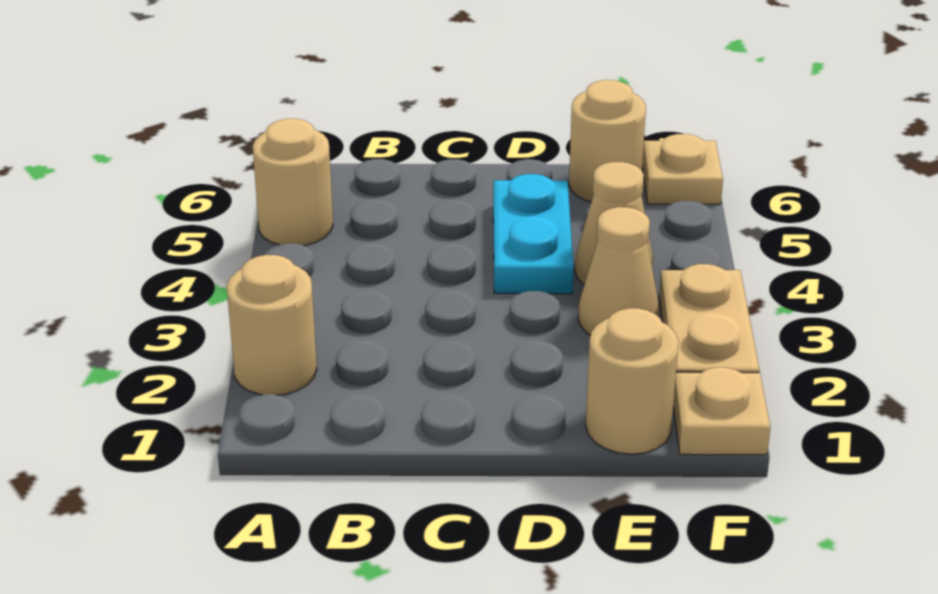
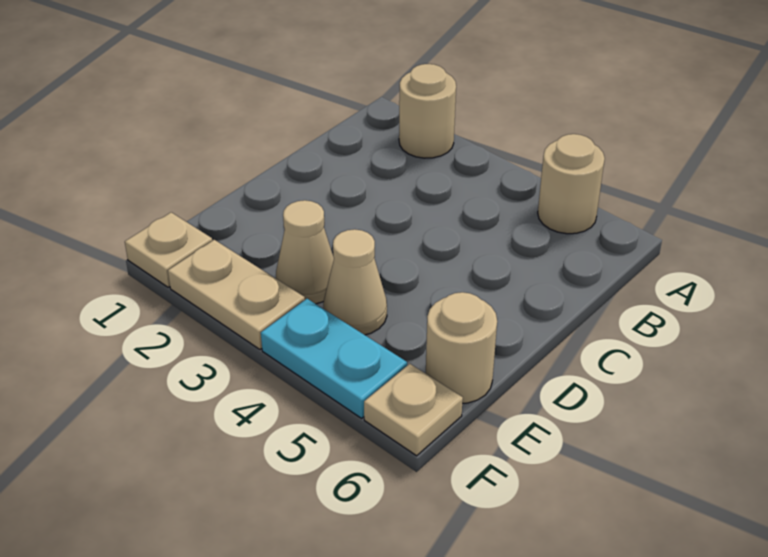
cyan plate D4:D5 level 1 -> cyan plate F4:F5 level 1
tan round brick E1 level 1 -> none

